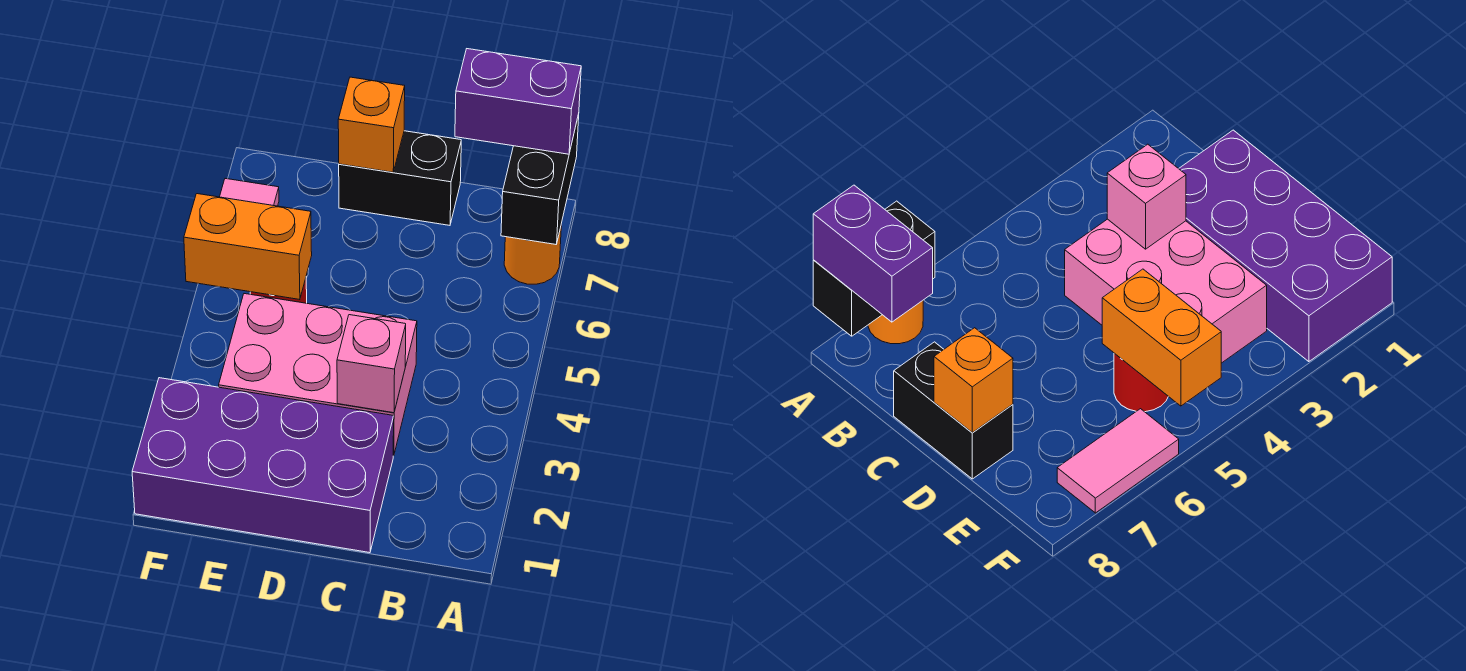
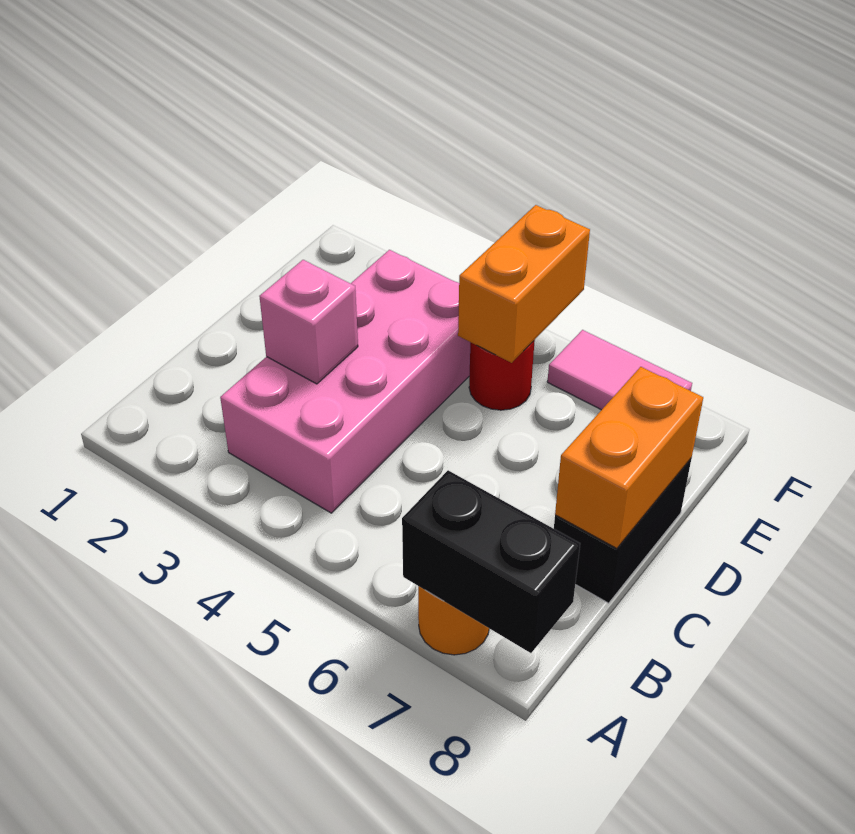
purple brick A8:B8 level 3 -> none
purple brick C1:F2 level 1 -> none
pink brick C3:E4 level 1 -> pink brick B3:E4 level 1
orange brick D8 level 2 -> orange brick C8:D8 level 2

